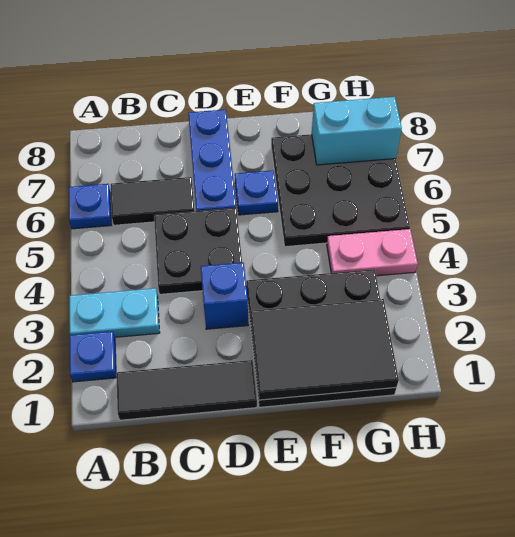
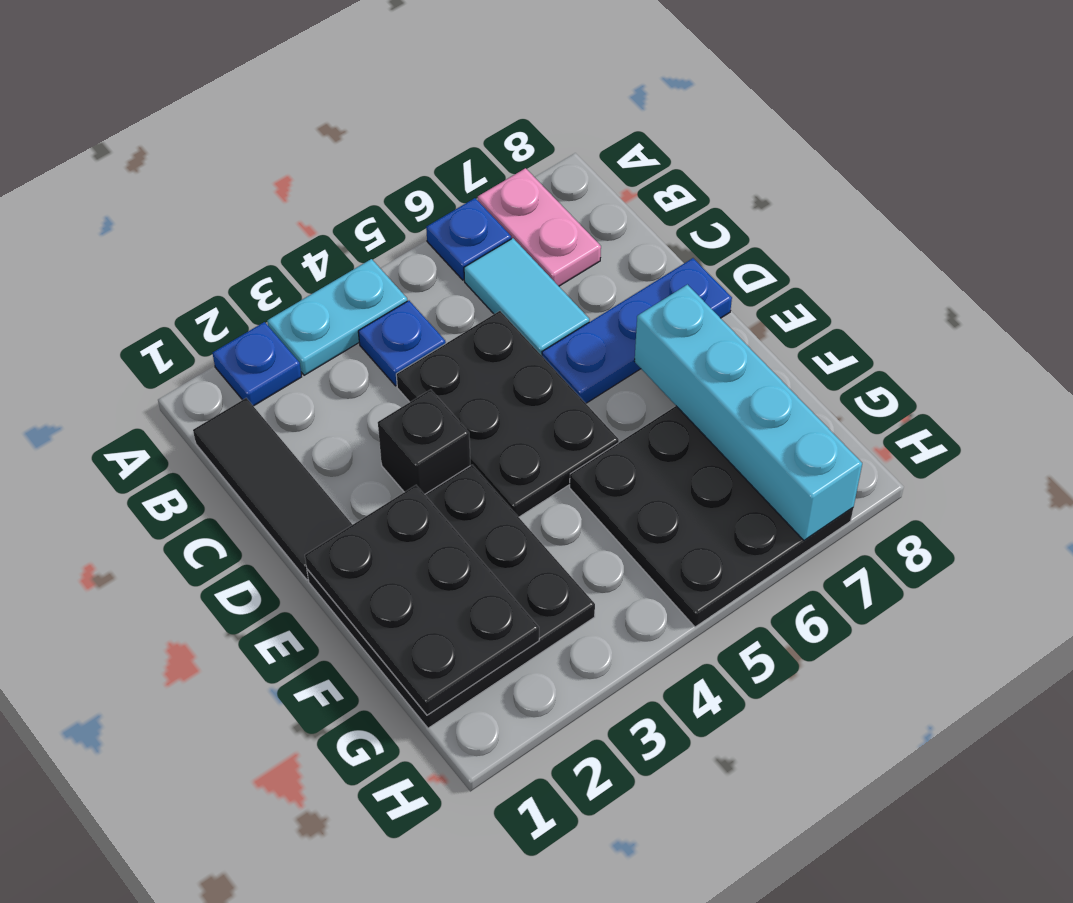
cyan plate A3:B3 level 1 -> cyan plate A3:A4 level 1
black tile B6:C6 level 1 -> cyan tile B6:C6 level 1
black plate C4:D5 level 1 -> black plate C4:E5 level 1
blue brick D3 level 1 -> black brick D3 level 1
black tile E1:G2 level 2 -> black plate E1:G2 level 2
blue plate E6 level 1 -> blue plate B4 level 1
pink plate G4:H4 level 1 -> pink plate A7:B7 level 1
cyan brick G7:H7 level 2 -> cyan brick E7:H7 level 2

